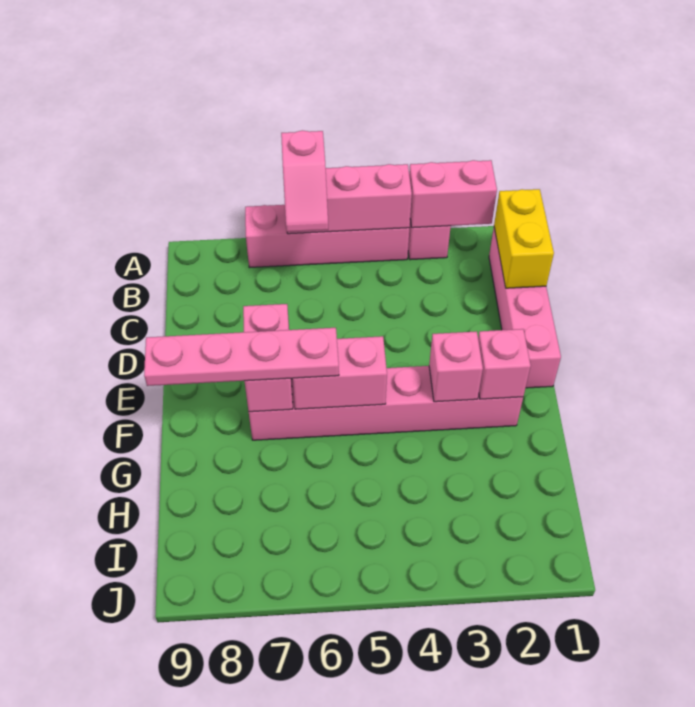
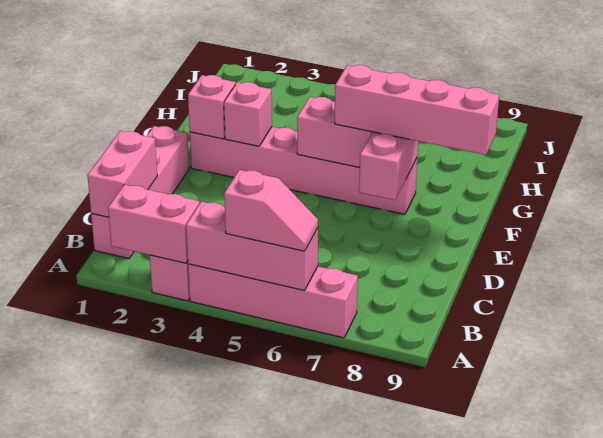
pink slope A6:B6 level 3 top A -> pink slope A5:A6 level 3 top 5
yellow brick B1:C1 level 2 -> pink brick B1:C1 level 2
pink plate F6:F9 level 3 -> pink brick F6:F9 level 3

